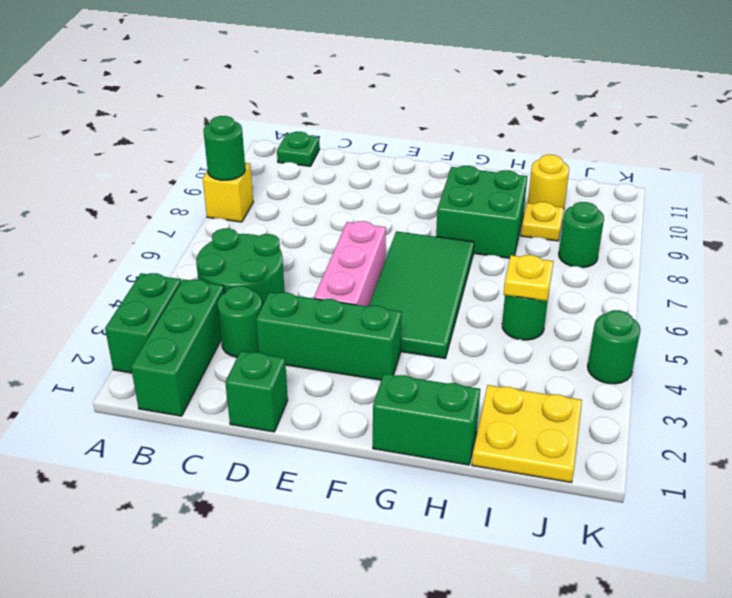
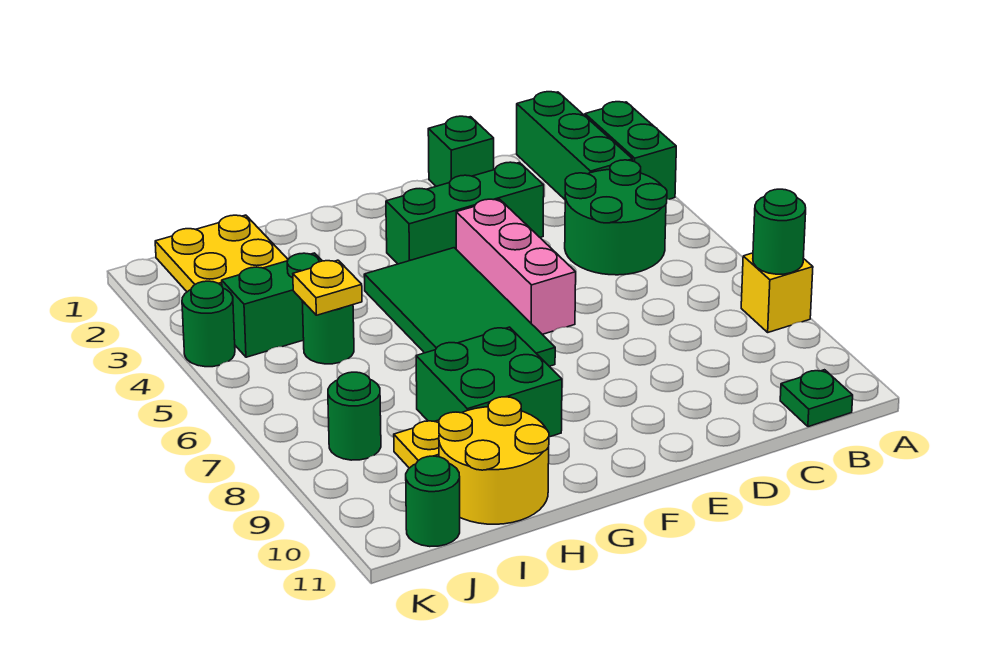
green round brick C3 level 1 -> green round brick J11 level 1
green brick G1:H1 level 1 -> green brick I4:J4 level 1
yellow round brick I10 level 1 -> yellow round brick H10:I11 level 1

